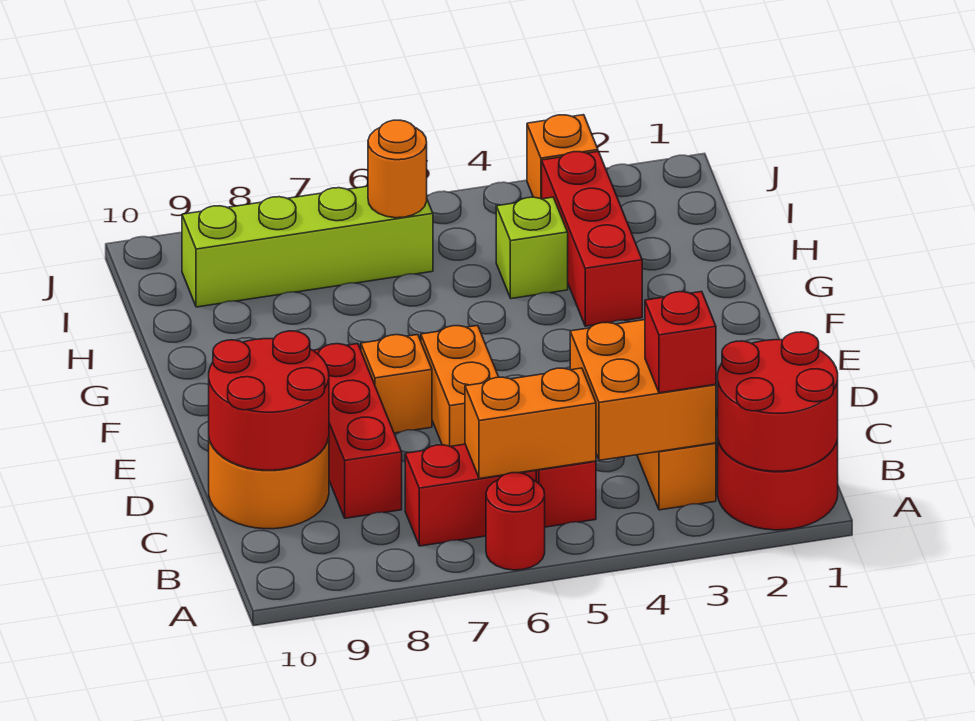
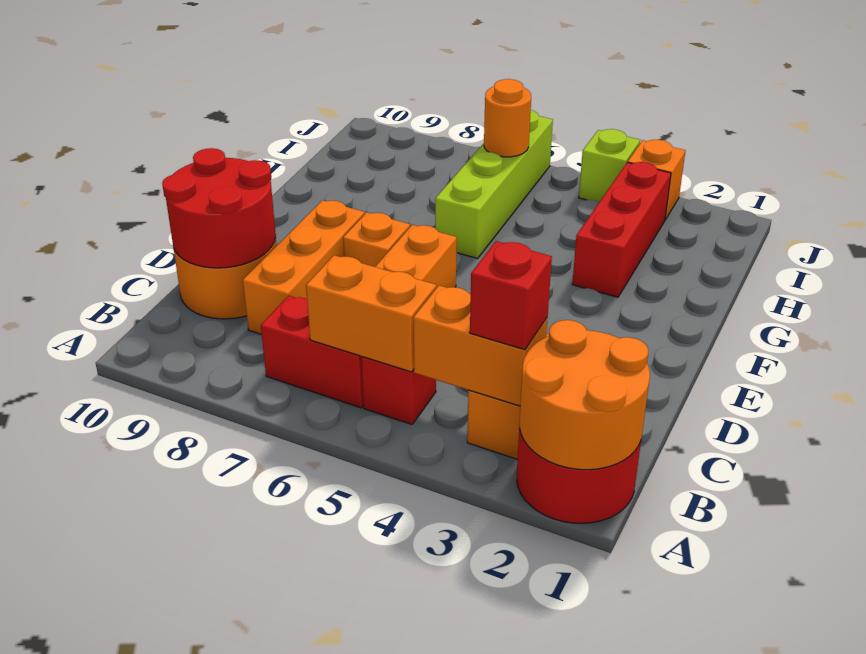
red round brick A1:B2 level 2 -> orange round brick A1:B2 level 2
red round brick A6 level 1 -> none
orange brick B3:C4 level 2 -> orange brick B3:B4 level 2
red brick C8:E8 level 1 -> orange brick C8:E8 level 1
lime brick H4 level 1 -> lime brick J4 level 1
lime brick I6:I9 level 1 -> lime brick G6:J6 level 1

